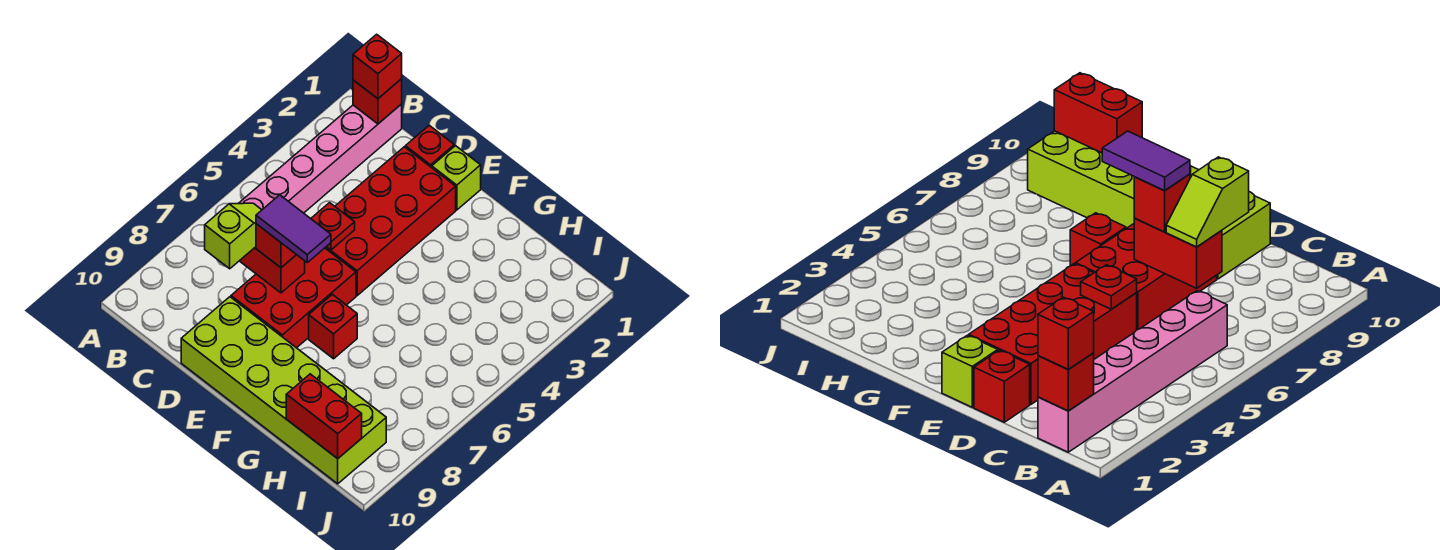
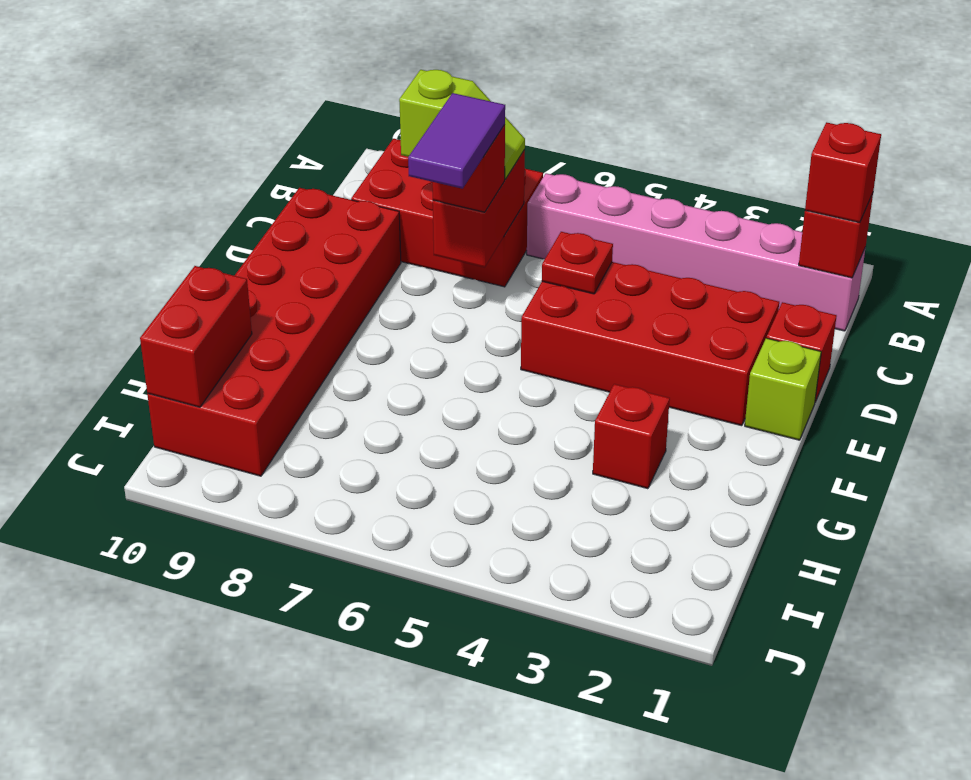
red brick D6:E8 level 1 -> red brick B7:C9 level 1
lime brick D9:I10 level 1 -> red brick D9:I10 level 1
red brick F7 level 1 -> red brick G3 level 1

